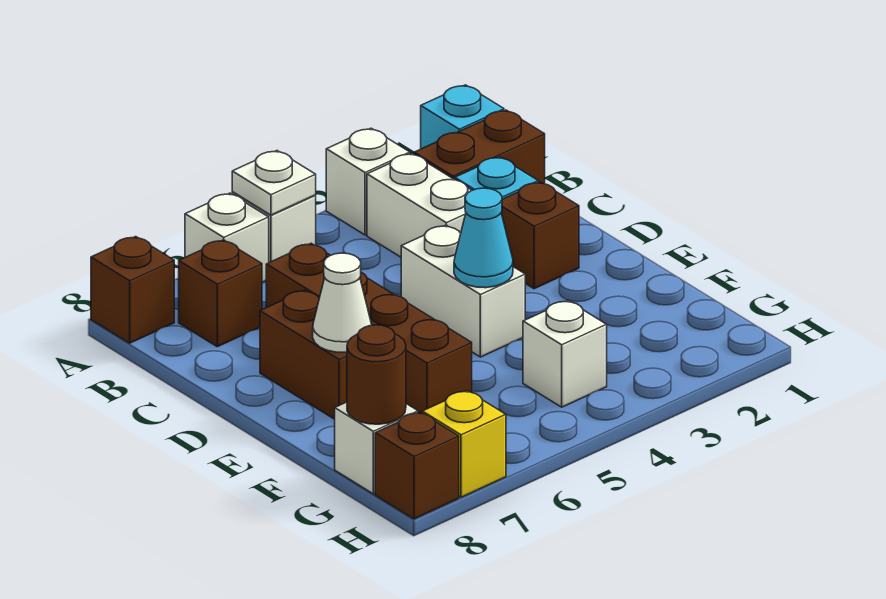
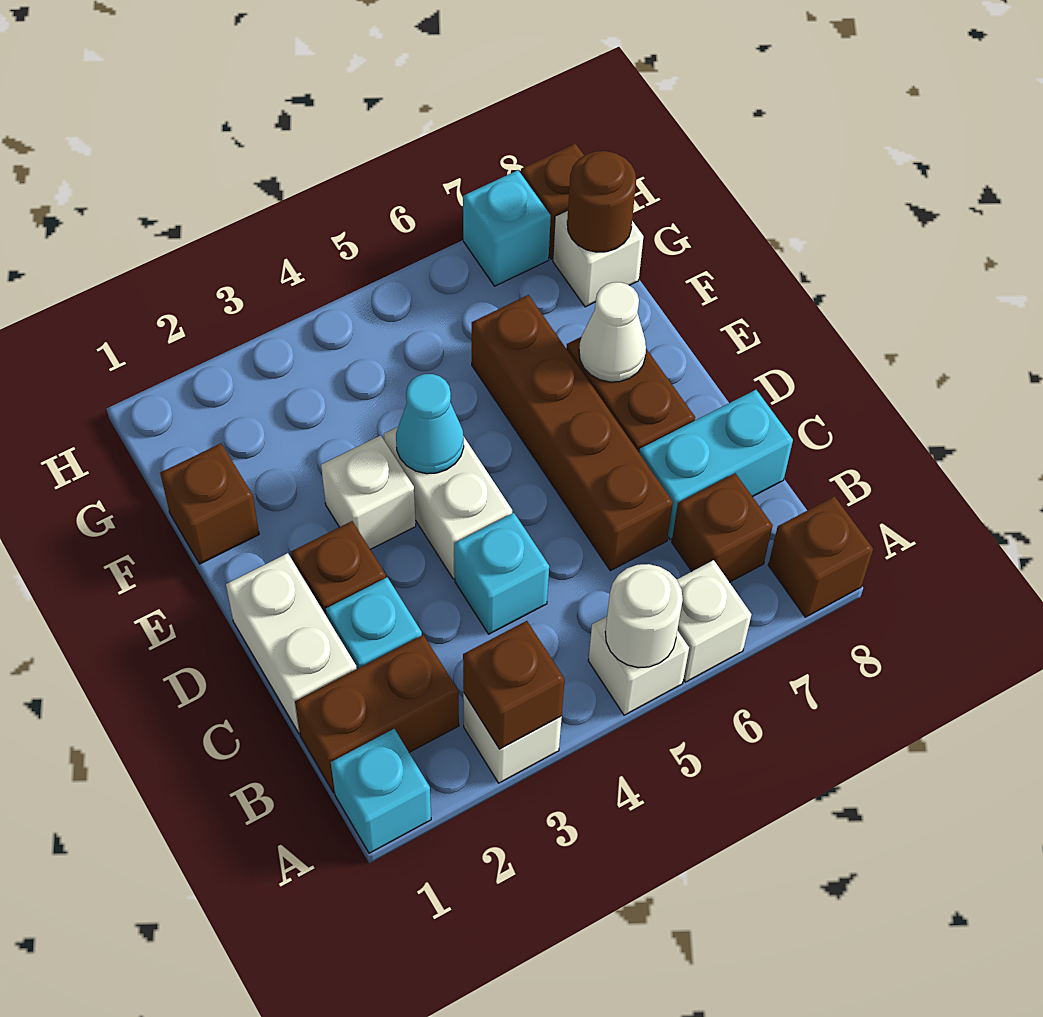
none -> brown brick A3 level 2
white plate A5 level 2 -> white round brick A5 level 2
white brick B3:C3 level 1 -> white brick C1:D1 level 1
none -> cyan brick C4 level 1
none -> cyan brick C7:C8 level 1
none -> brown brick F1 level 1
white brick G4 level 1 -> white brick E3 level 1
yellow brick H7 level 1 -> cyan brick H7 level 1

